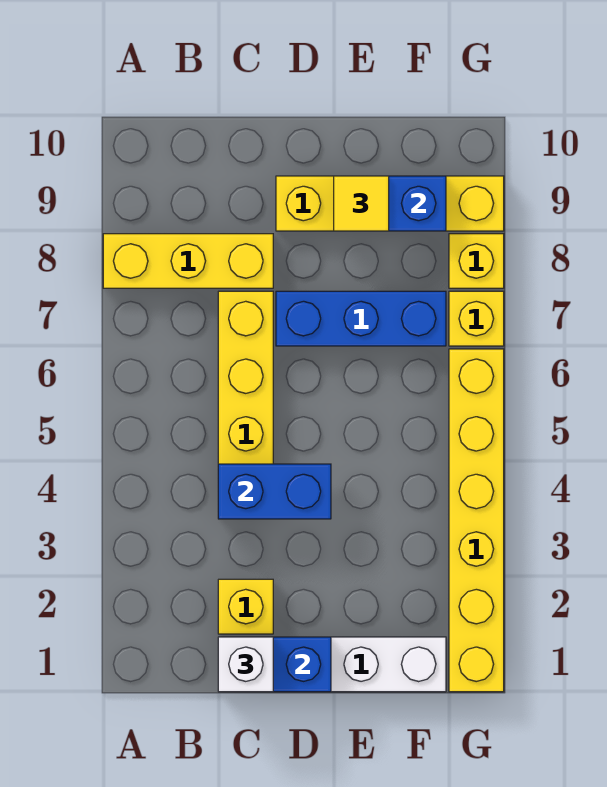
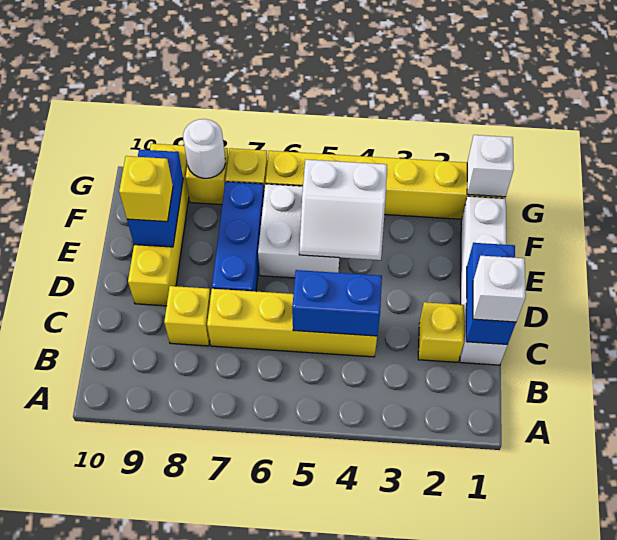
yellow brick A8:C8 level 1 -> yellow brick C8 level 1
blue brick C4:D4 level 2 -> blue brick C4:C5 level 2
none -> white slope E4:F5 level 2 top F
none -> white brick E5:F6 level 1
yellow tile E9 level 3 -> yellow brick E9 level 3
none -> white brick G1 level 2
none -> white round brick G8 level 2

